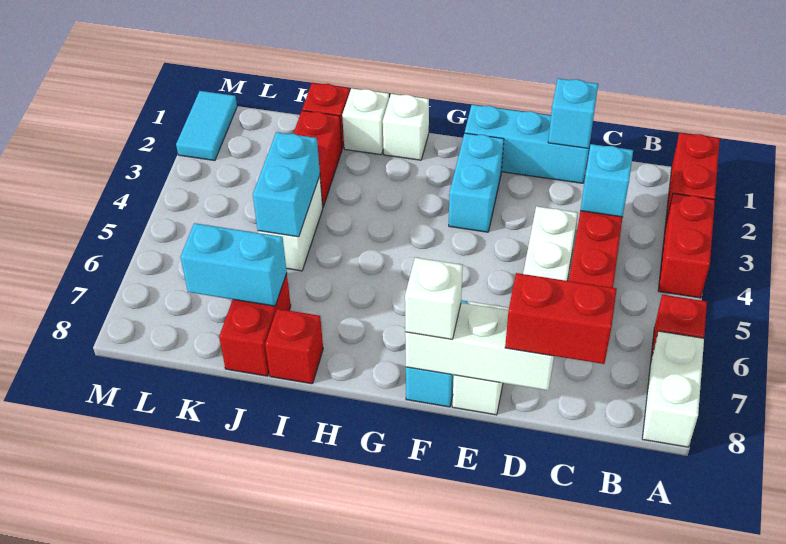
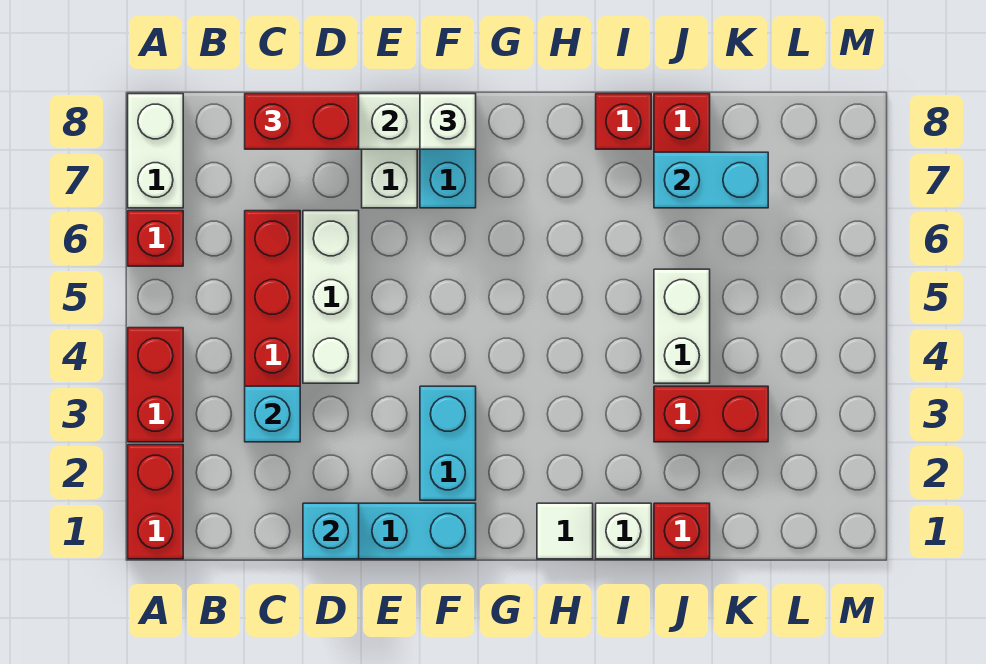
white brick H1 level 1 -> white tile H1 level 1
red brick J2:J3 level 1 -> red brick J3:K3 level 1
cyan brick J4:J5 level 2 -> none
cyan tile M1:M2 level 1 -> none

